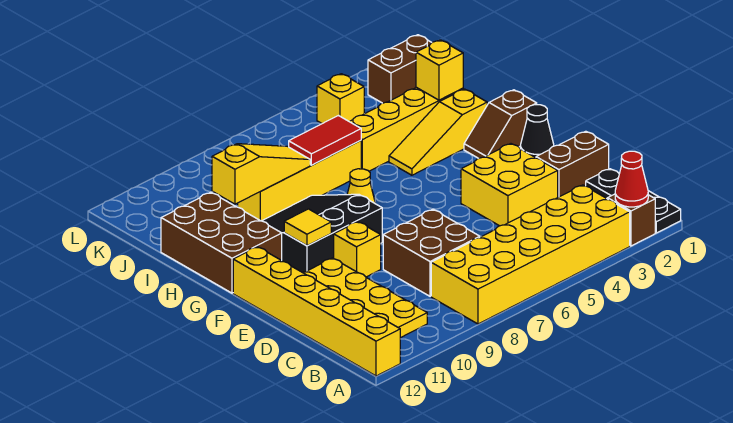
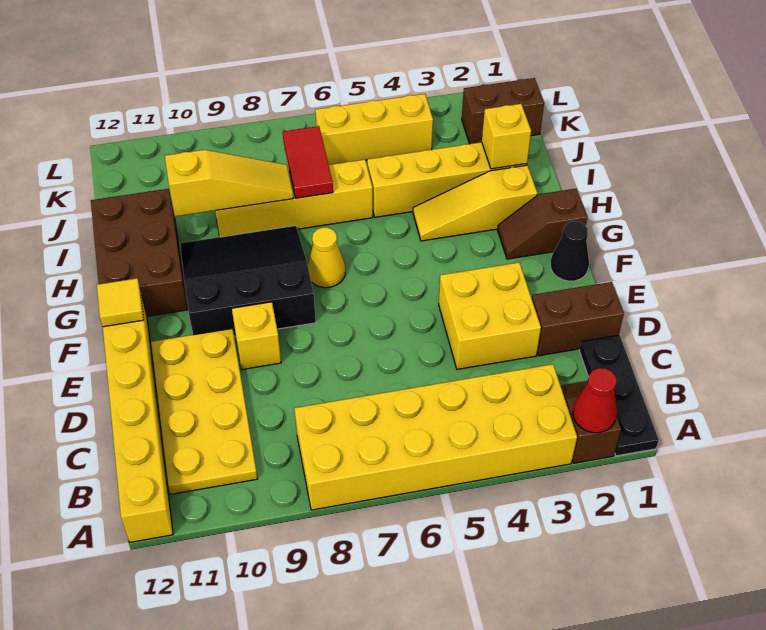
brown brick C7:D8 level 1 -> none
yellow tile F10 level 2 -> yellow tile F12 level 2
red tile I6:I7 level 2 -> red tile I7:J7 level 2
yellow brick K4 level 1 -> yellow brick K4:K6 level 1

